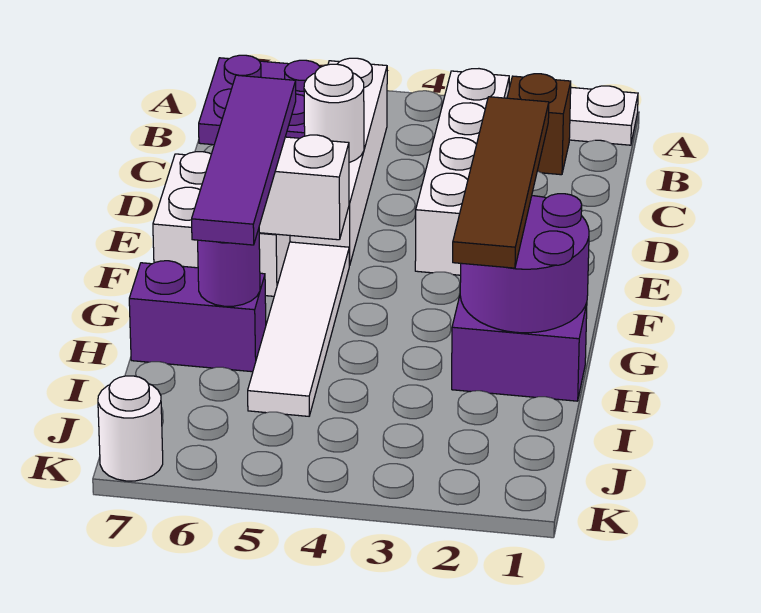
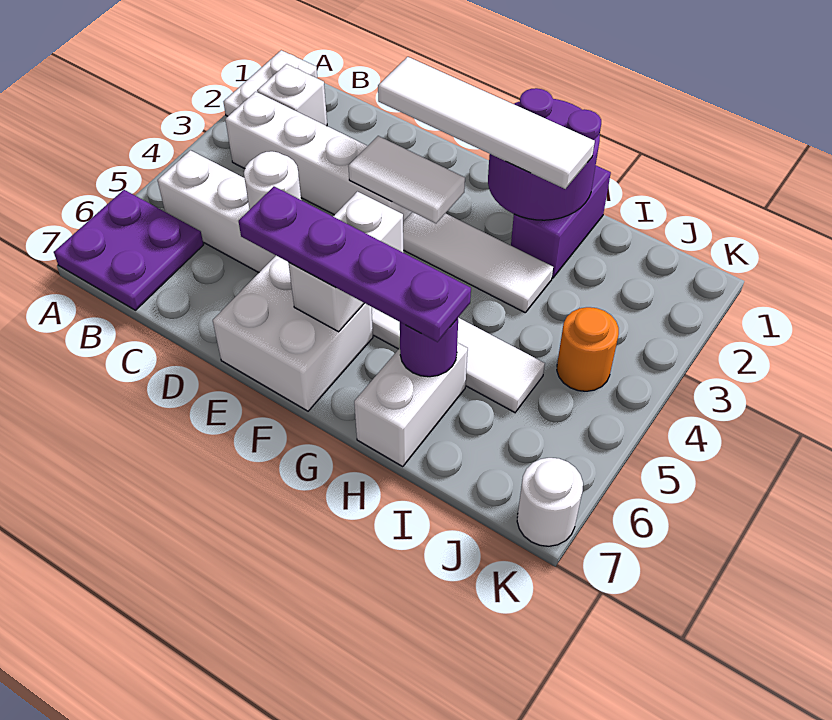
brown brick B2 level 1 -> white brick B2 level 1
brown tile E2:H2 level 3 -> white tile E2:H2 level 3
none -> white tile E3:F3 level 2
purple tile E6:H6 level 3 -> purple plate E6:H6 level 3
none -> white tile F3:H3 level 1
purple brick H6:H7 level 1 -> white brick H6:H7 level 1
none -> orange round brick J4 level 1

